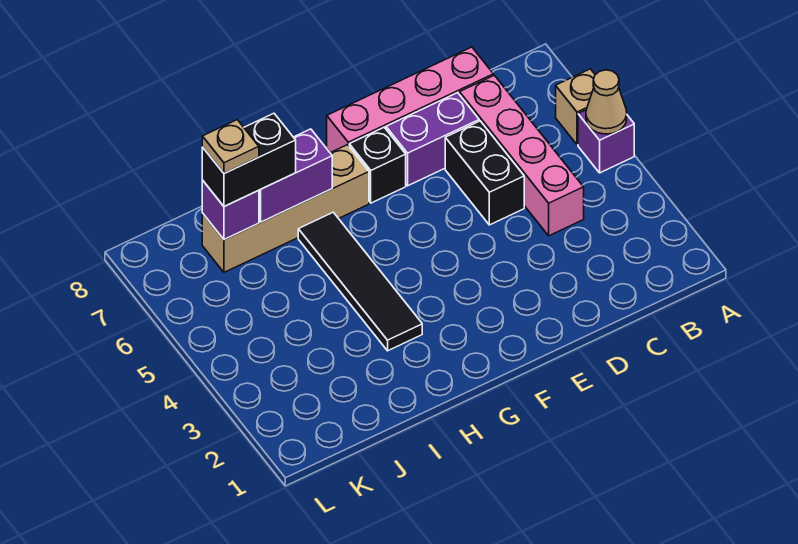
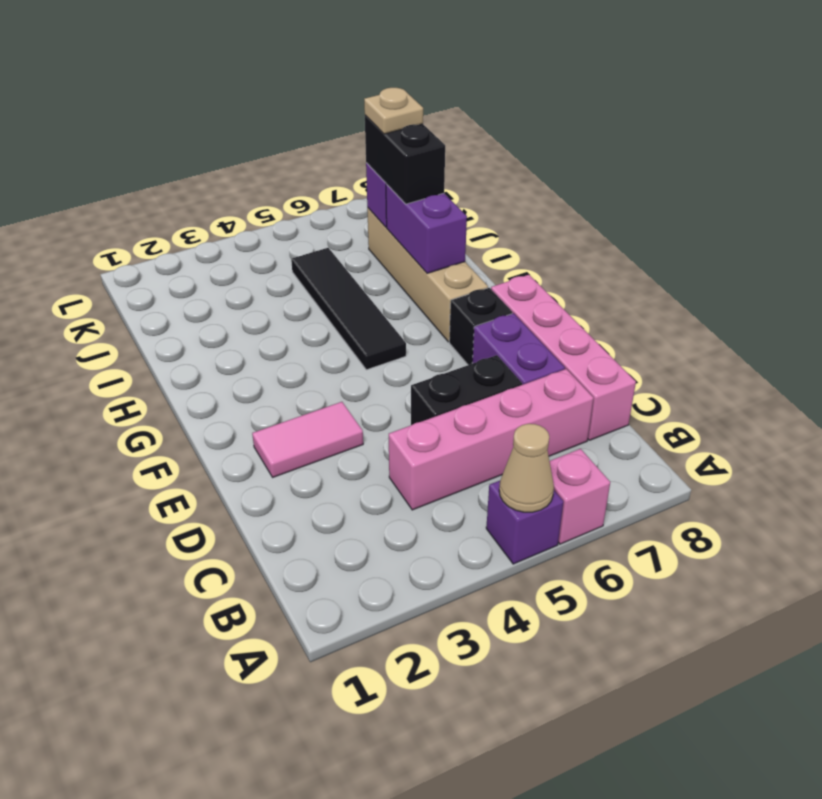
tan brick A6 level 1 -> pink brick A6 level 1
none -> pink tile E2:E3 level 1
black tile H3:H6 level 1 -> black tile G5:J5 level 1

